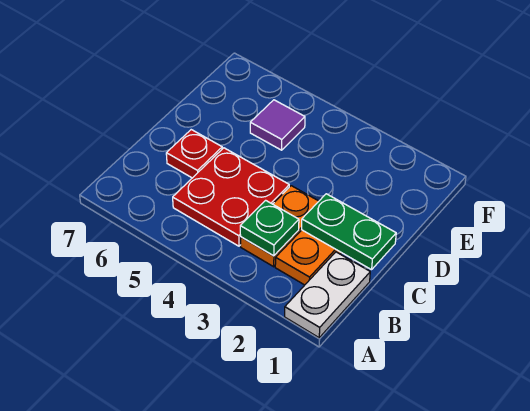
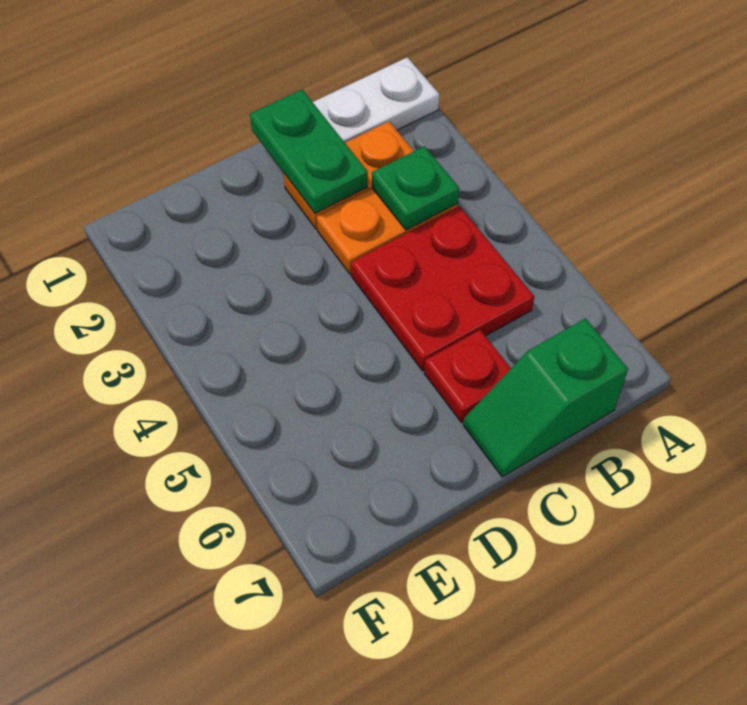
none -> green slope B7:C7 level 1 top B
purple tile E5 level 1 -> none

